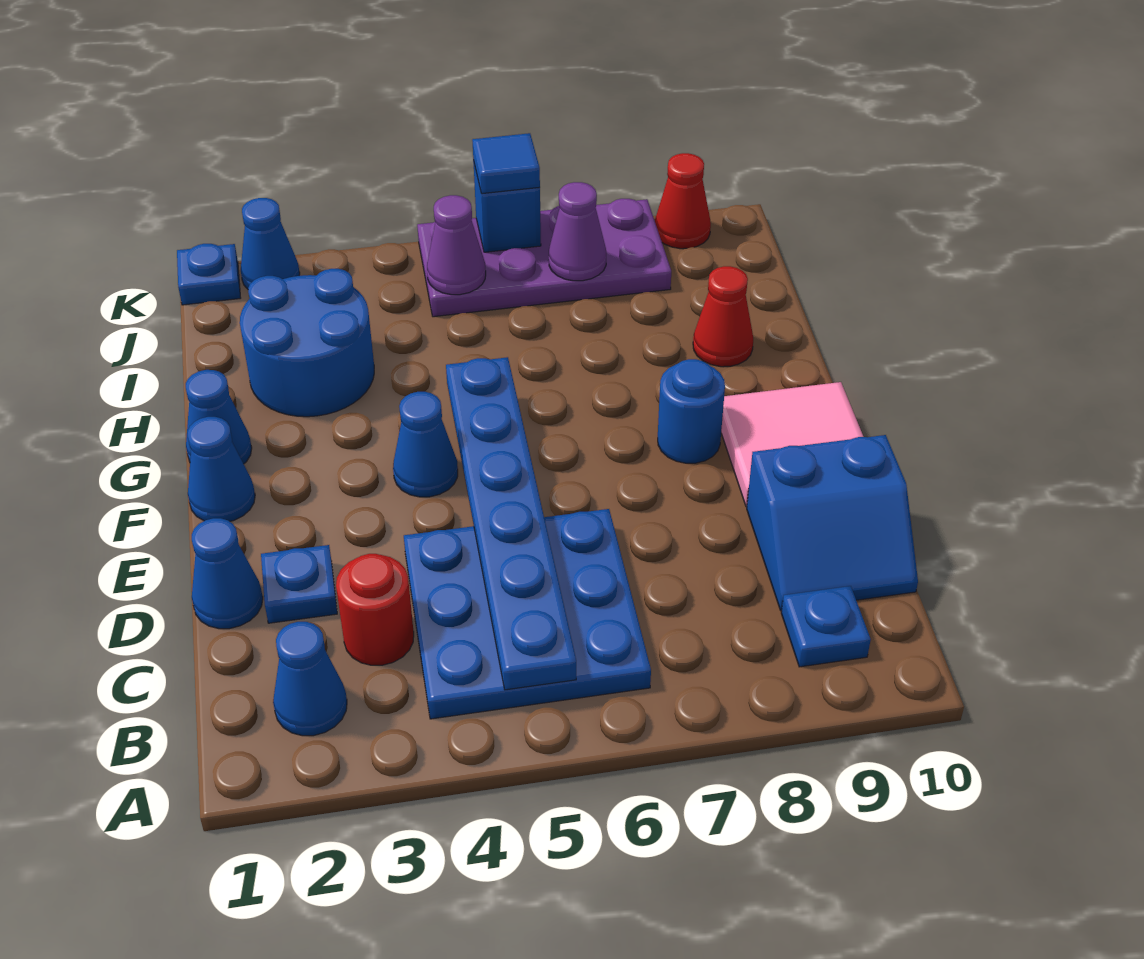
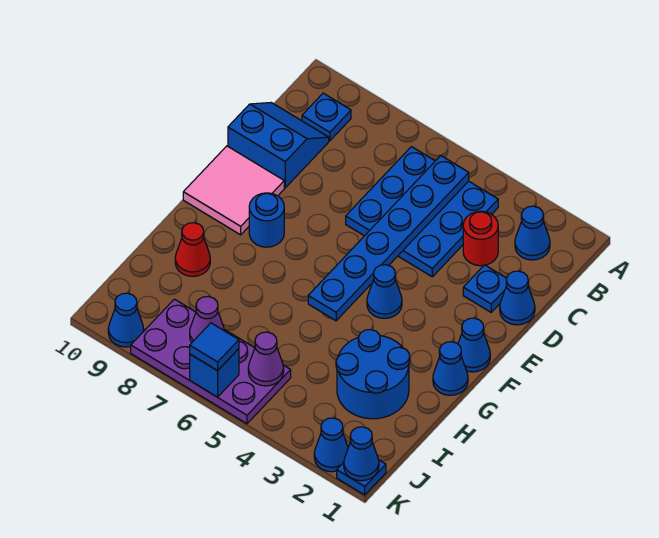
none -> blue cone K1 level 2
red cone K9 level 1 -> blue cone K9 level 1

